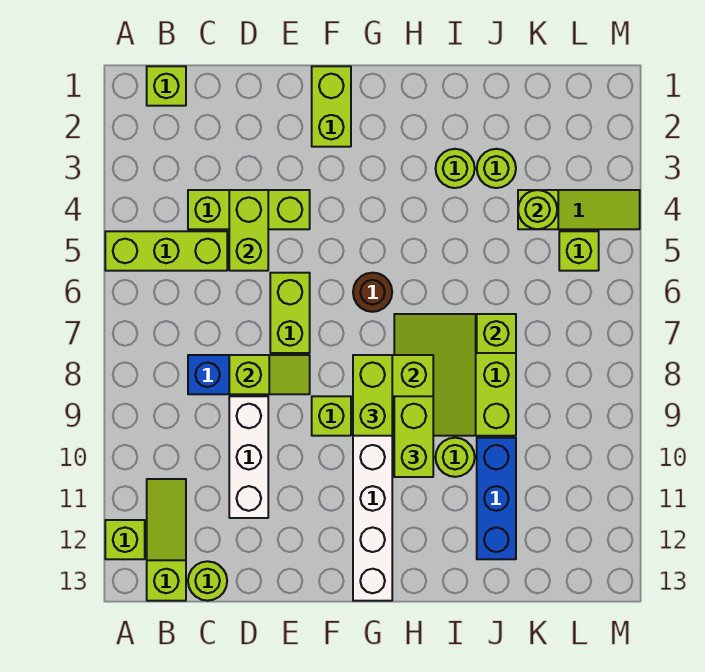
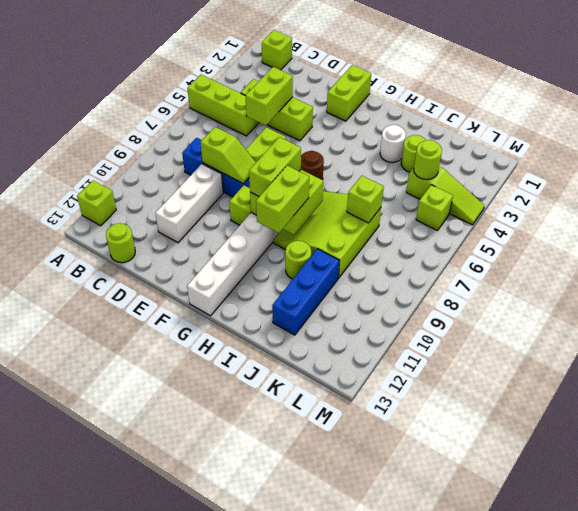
lime slope B11:B13 level 1 top 13 -> none
lime round brick I3 level 1 -> white round brick I3 level 1

